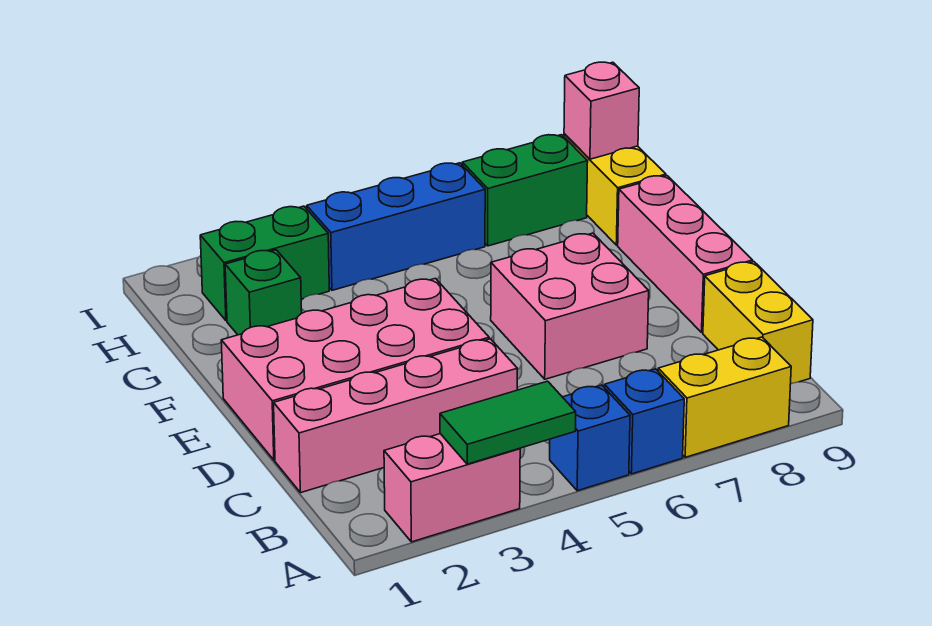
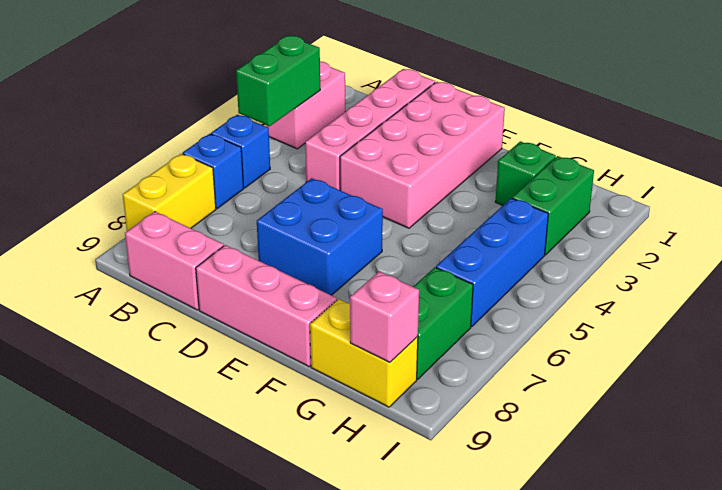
green tile A3:A4 level 2 -> green brick A3:A4 level 2
yellow brick B9:C9 level 1 -> pink brick B9:C9 level 1
pink brick D6:E7 level 1 -> blue brick D6:E7 level 1

